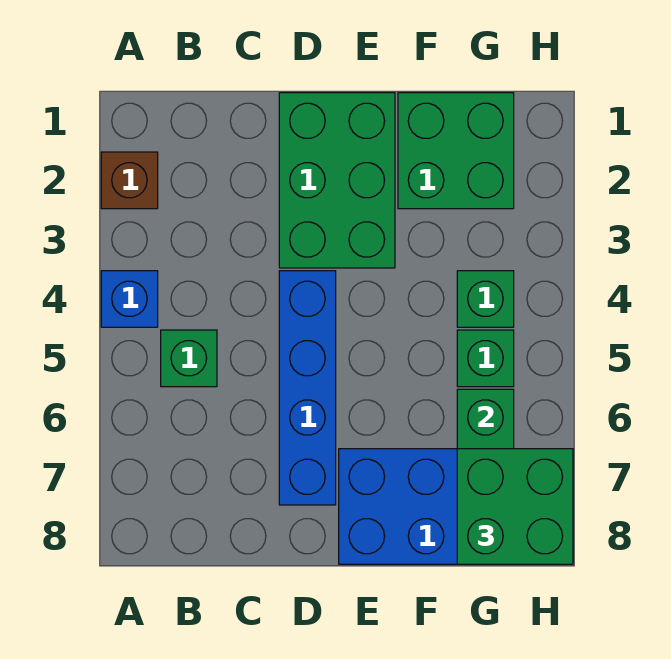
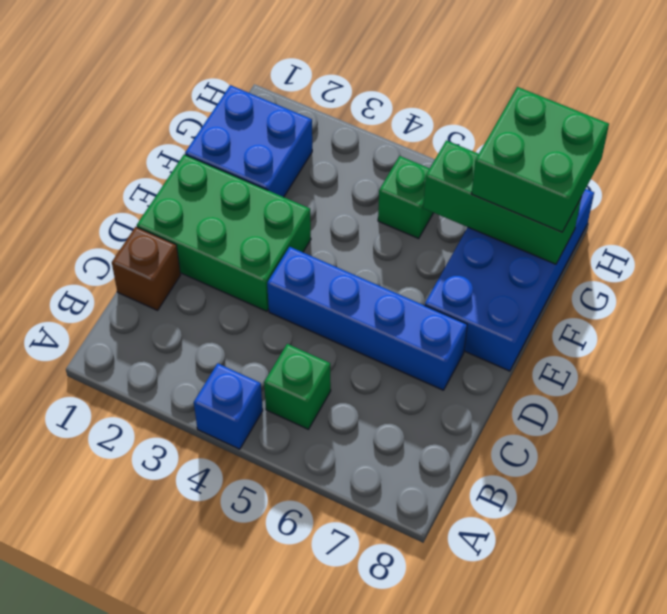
brown brick A2 level 1 -> brown brick C1 level 1
green brick F1:G2 level 1 -> blue brick F1:G2 level 1
green brick G4 level 1 -> none

